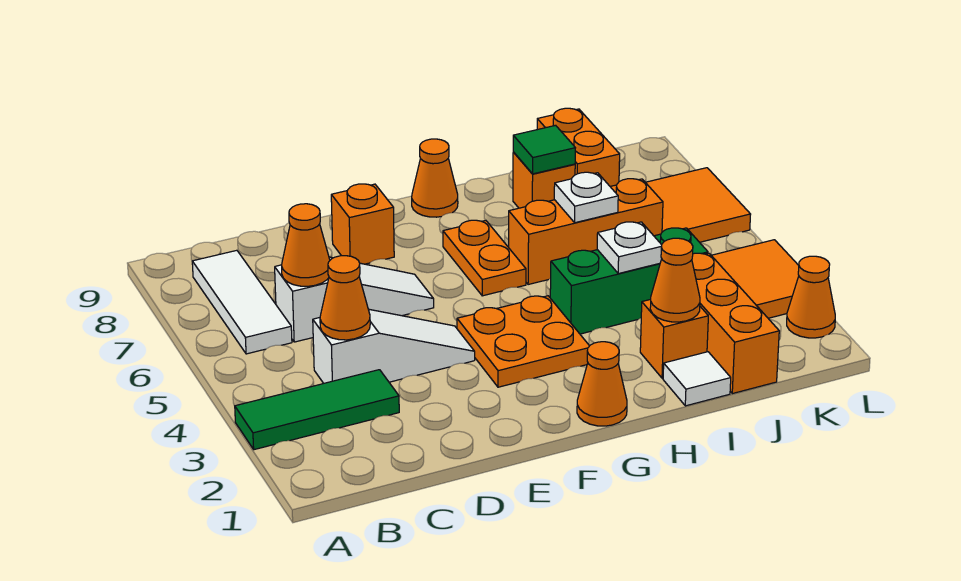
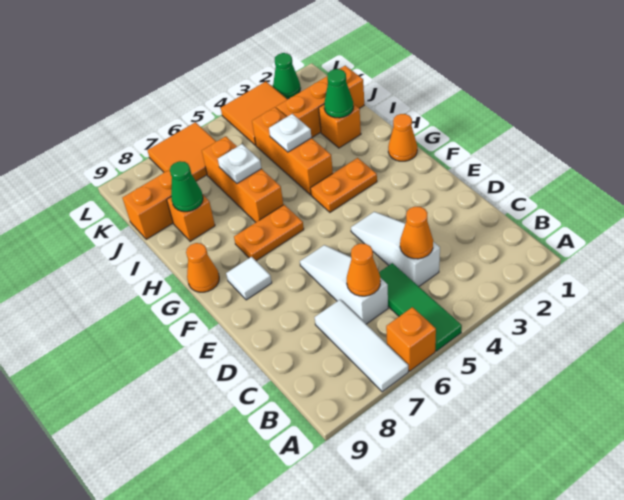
green tile A3:C3 level 1 -> green tile A5:C5 level 1
white tile B6:B8 level 1 -> white tile A7:C7 level 1
orange brick E8 level 1 -> orange brick A6 level 1
orange plate F3:G4 level 1 -> orange plate G3:G4 level 1
green brick H4:J4 level 1 -> orange brick H4:J4 level 1
white tile I1 level 1 -> white tile F8 level 1
orange cone I2 level 2 -> green cone I2 level 2
green tile I8 level 2 -> green cone I8 level 2
orange cone L2 level 1 -> green cone L2 level 1

